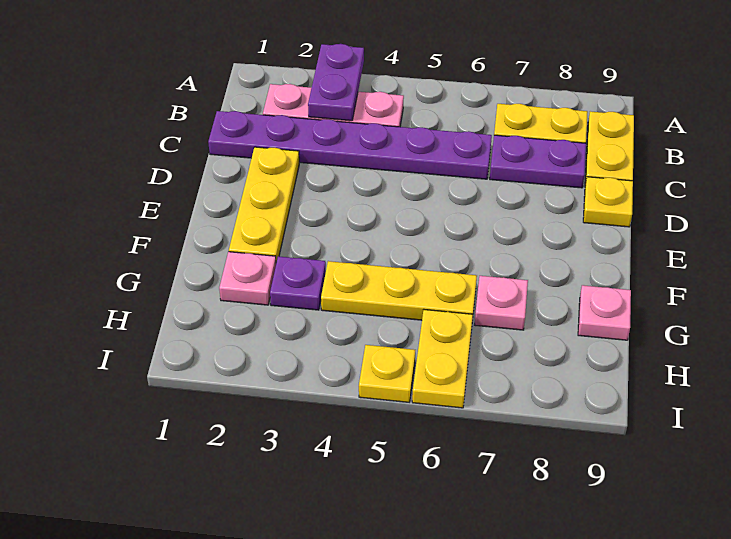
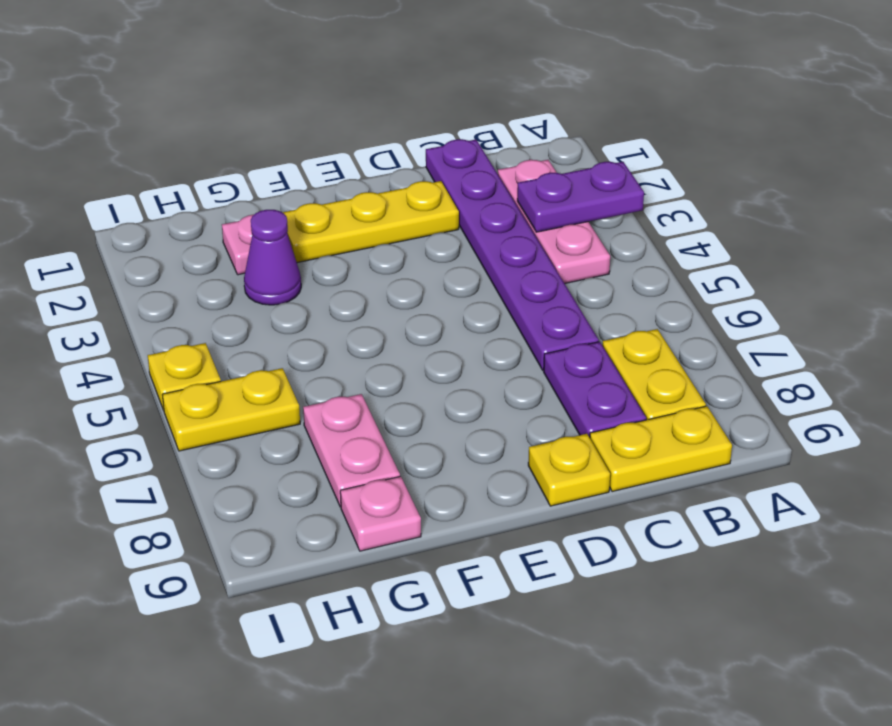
purple plate G3 level 1 -> purple cone G3 level 1
yellow plate G4:G6 level 1 -> none
pink plate G7 level 1 -> pink plate G7:G8 level 1

